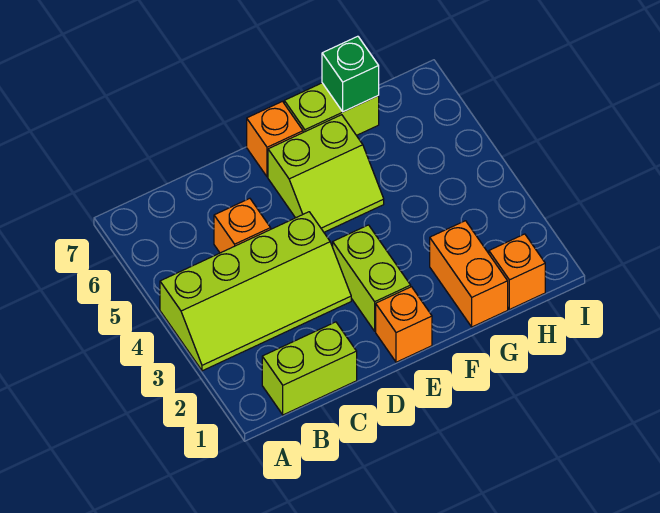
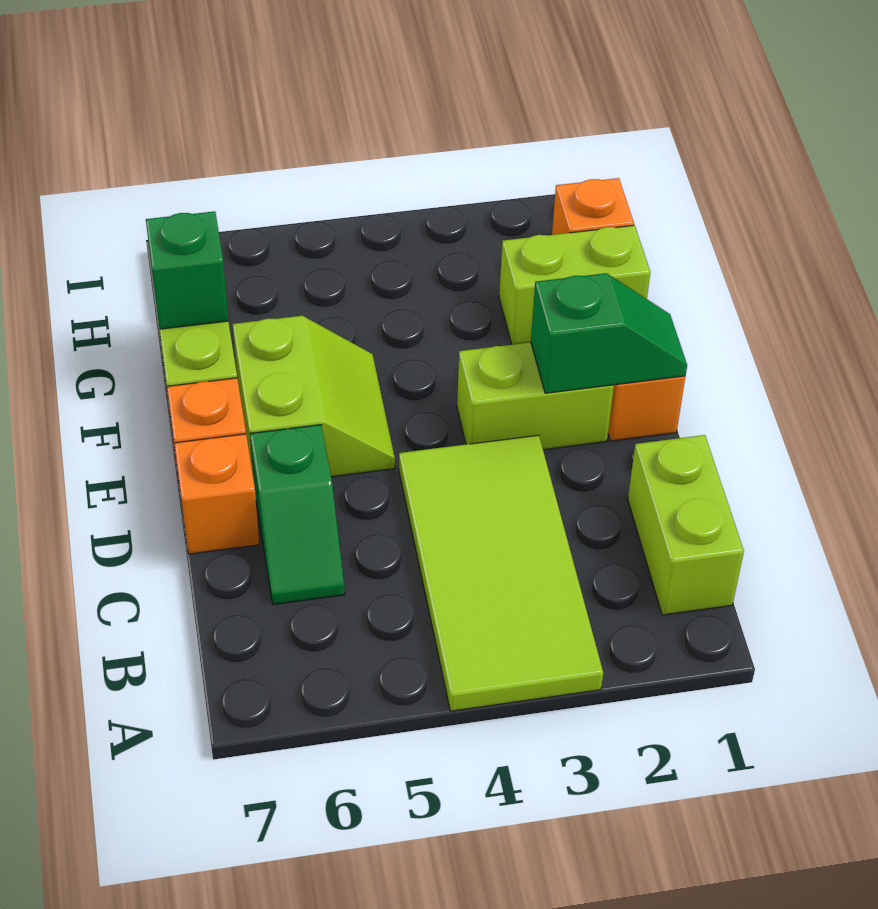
lime slope A3:D4 level 1 top 4 -> lime tile A3:D4 level 1
orange brick C5 level 1 -> orange brick D7 level 1
none -> green slope C6:D6 level 1 top D
none -> green slope E1:E2 level 2 top 2
orange brick G1:G2 level 1 -> lime brick G1:G2 level 1

